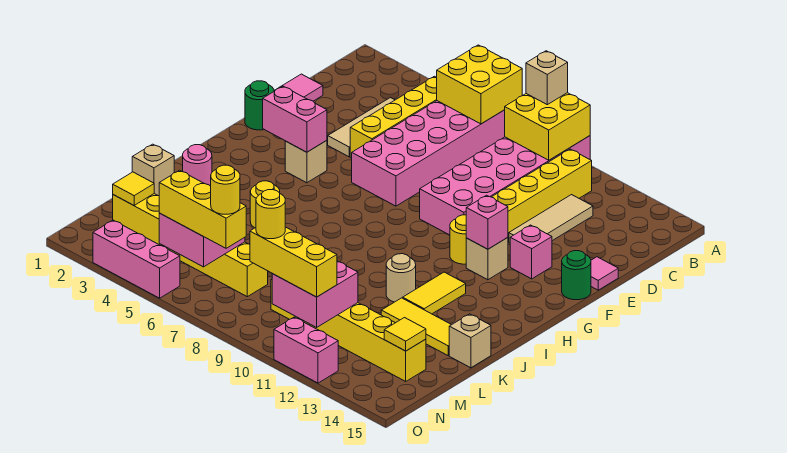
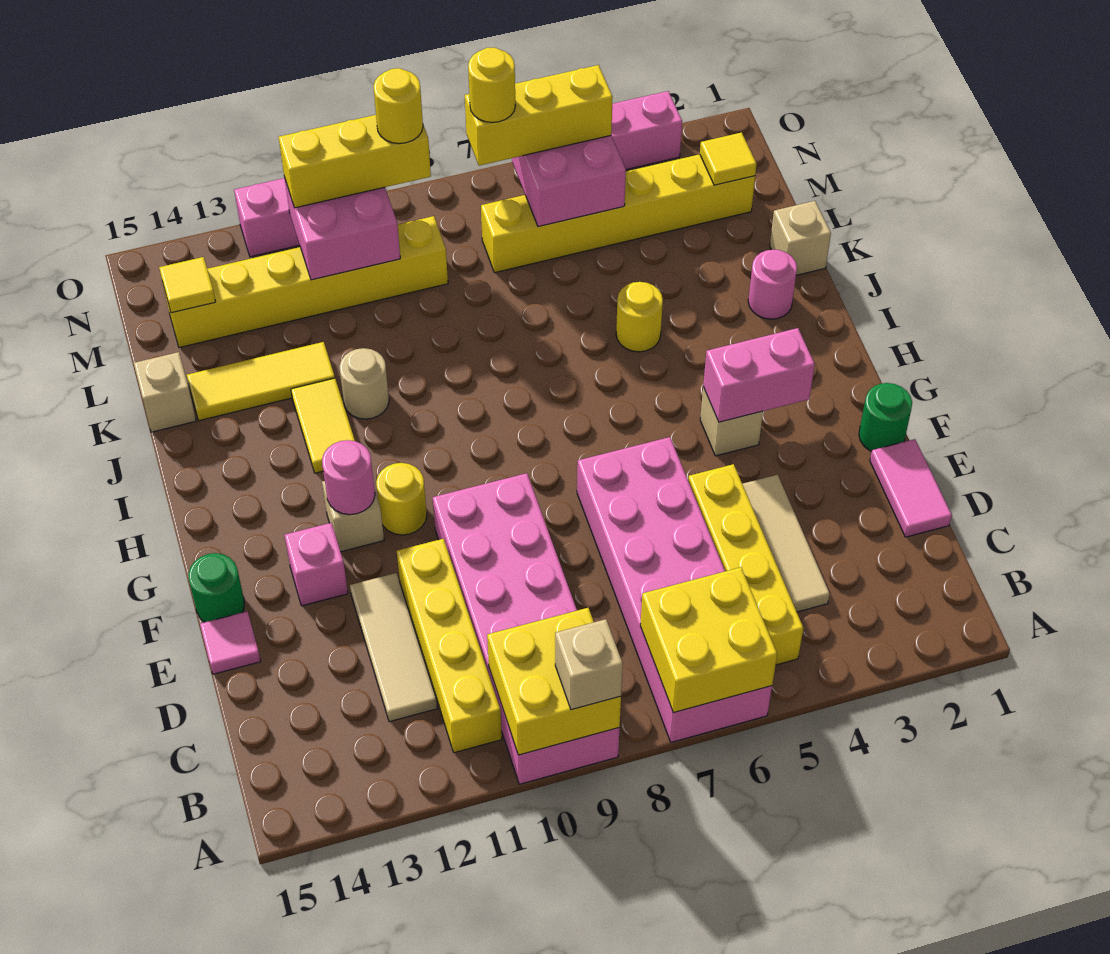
pink brick G12 level 2 -> pink round brick G12 level 2

